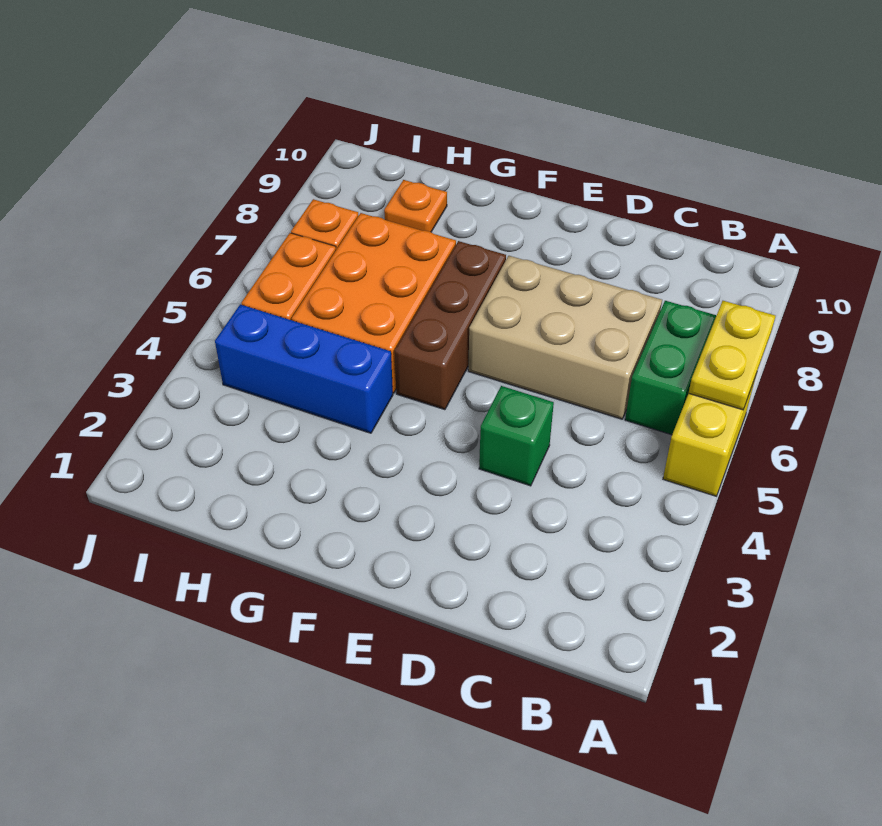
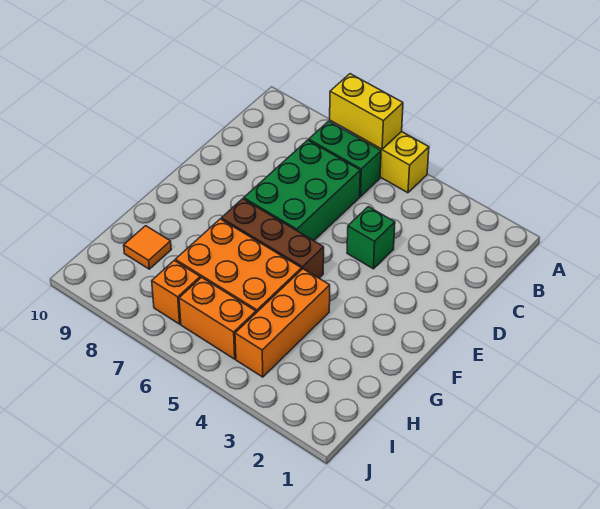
yellow plate A6:A7 level 2 -> yellow brick A6:A7 level 2
tan brick C6:E7 level 1 -> green brick C6:E7 level 1
blue brick G4:I4 level 1 -> orange brick G4:I4 level 1
orange plate H9 level 1 -> orange tile H9 level 1

